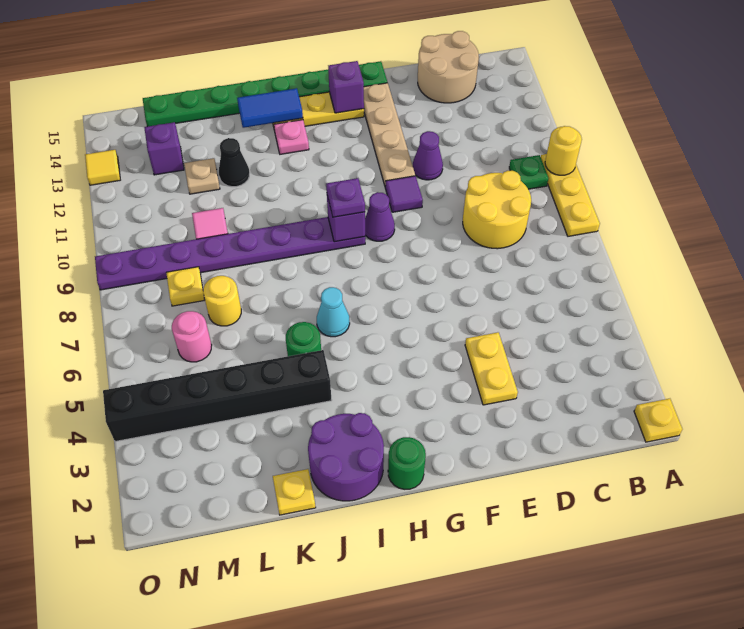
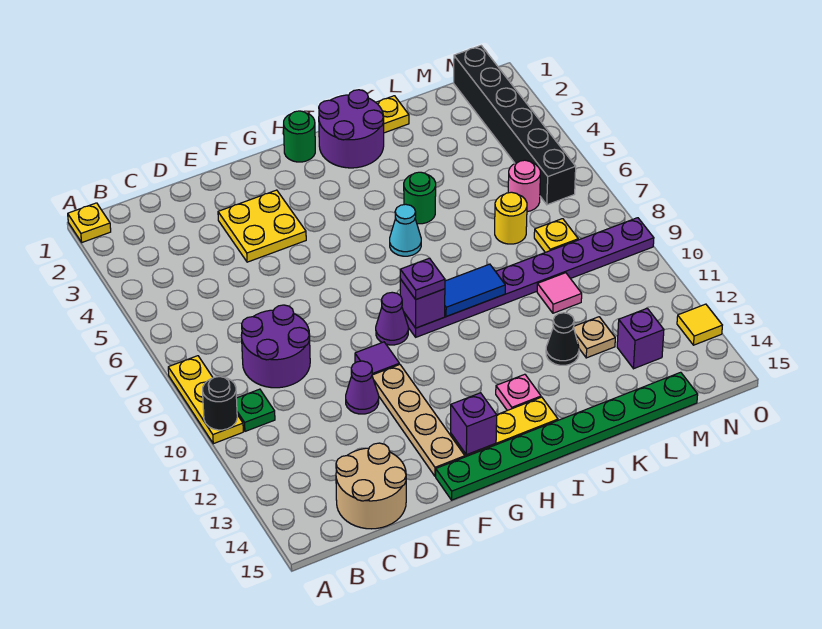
yellow round brick A10 level 2 -> black round brick A10 level 2
yellow round brick C8:D9 level 1 -> purple round brick C8:D9 level 1
yellow plate E3:E4 level 1 -> yellow plate E3:F4 level 1
blue tile I14:J14 level 2 -> blue tile I9:J9 level 2
black brick J4:O4 level 1 -> black brick N1:N6 level 1

